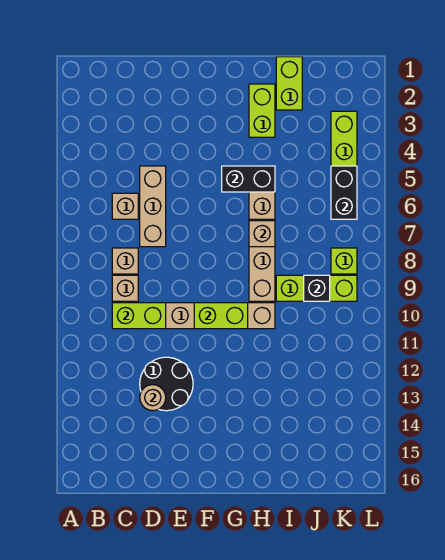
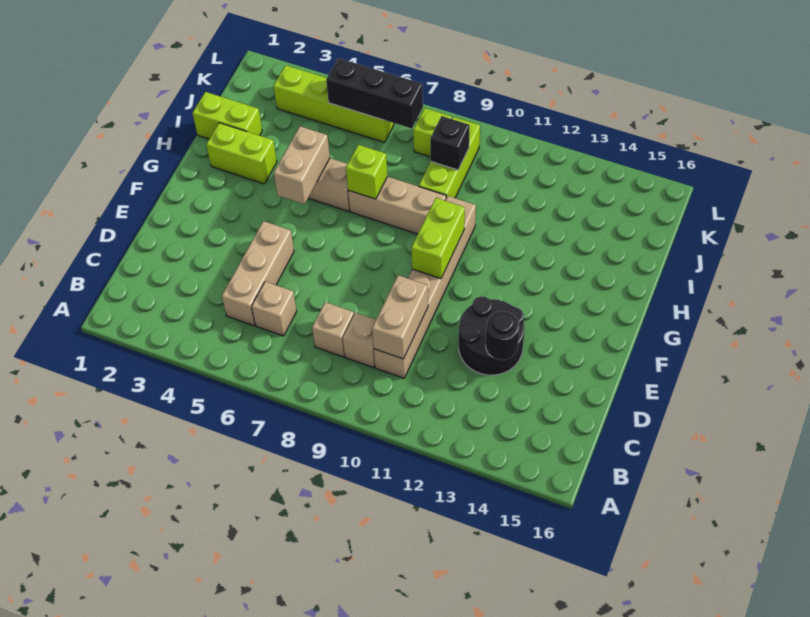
lime brick C10:D10 level 2 -> tan brick C10:D10 level 2
tan brick D5:D7 level 1 -> tan brick C5:E5 level 1
tan round brick D13 level 2 -> black round brick D13 level 2
black brick G5:H5 level 2 -> tan brick G5:H5 level 2
tan brick H7 level 2 -> lime brick H7 level 2
black brick K5:K6 level 2 -> black brick K5:K7 level 2

